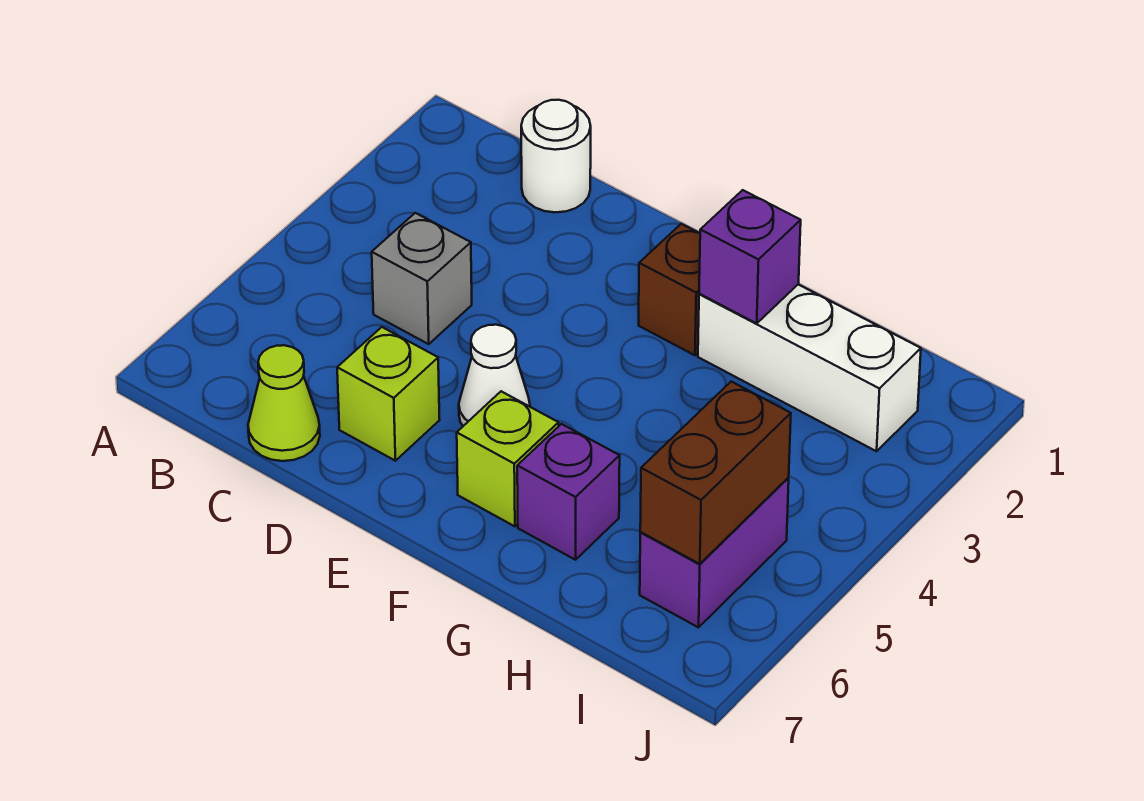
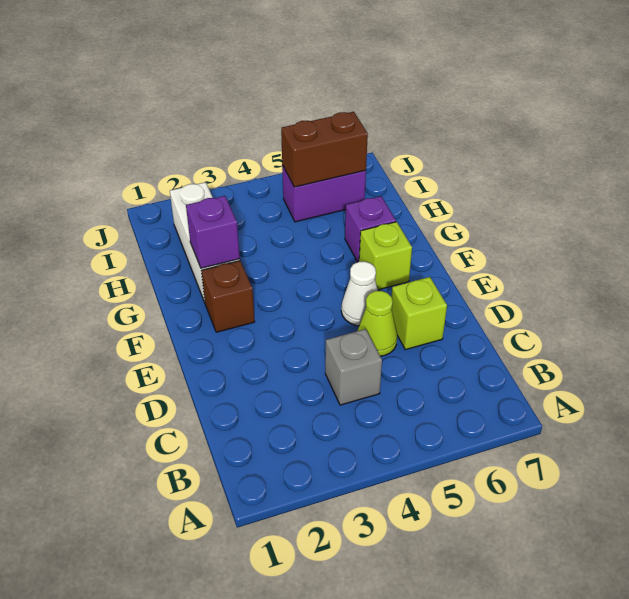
white round brick C1 level 1 -> none
lime cone C7 level 1 -> lime cone D5 level 1

